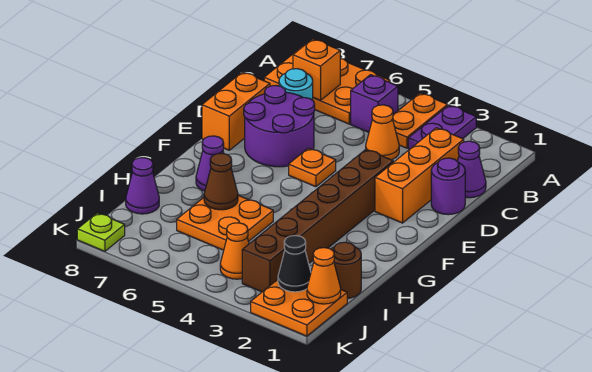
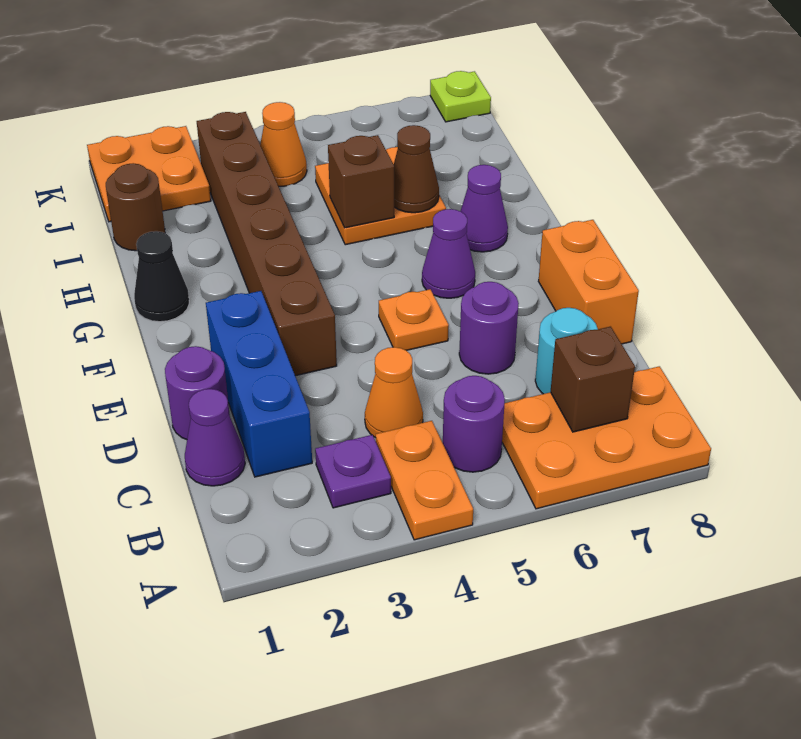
purple plate A3:B3 level 1 -> purple plate B3 level 1
purple brick B5 level 1 -> purple round brick B5 level 1
orange brick B7 level 2 -> brown brick B7 level 2
orange brick C2:E2 level 1 -> blue brick C2:E2 level 1
purple round brick D6:E7 level 1 -> purple round brick D6 level 1
none -> brown brick H5 level 2
purple cone I8 level 1 -> purple cone F6 level 1
orange cone J1 level 2 -> none
black cone J2 level 2 -> black cone G1 level 1

